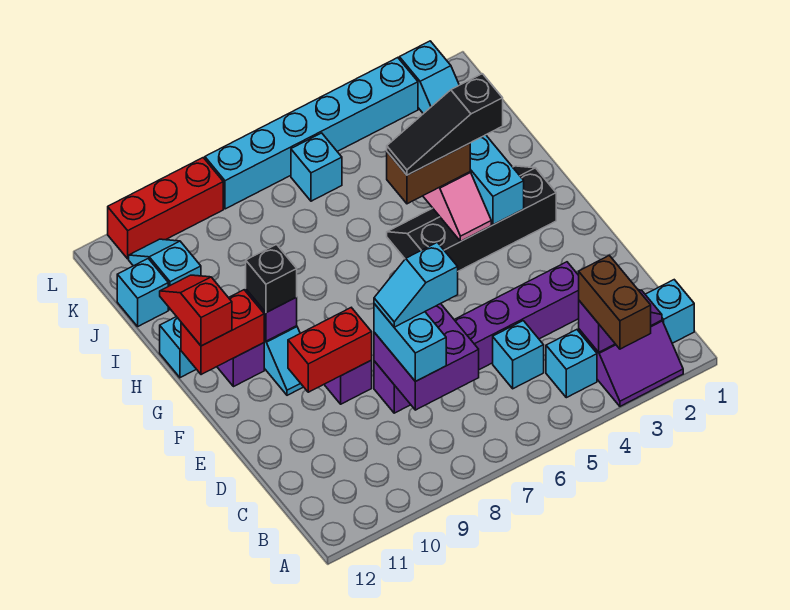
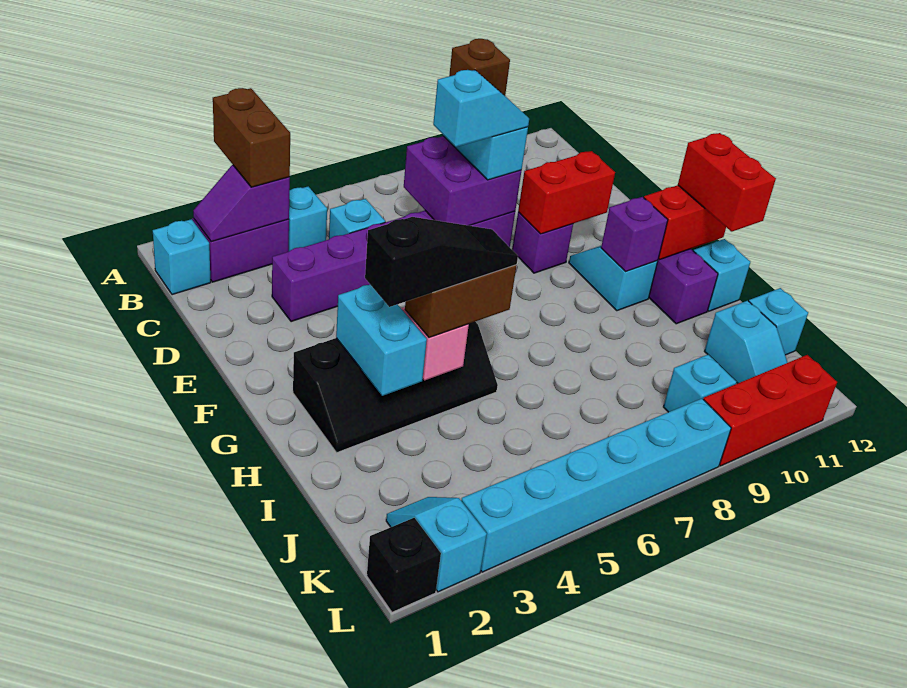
none -> brown brick C8 level 4
black brick G10 level 3 -> black brick L1 level 1
red slope G12:H12 level 3 top G -> red brick G12:H12 level 3
cyan brick K6 level 1 -> cyan brick K9 level 1

